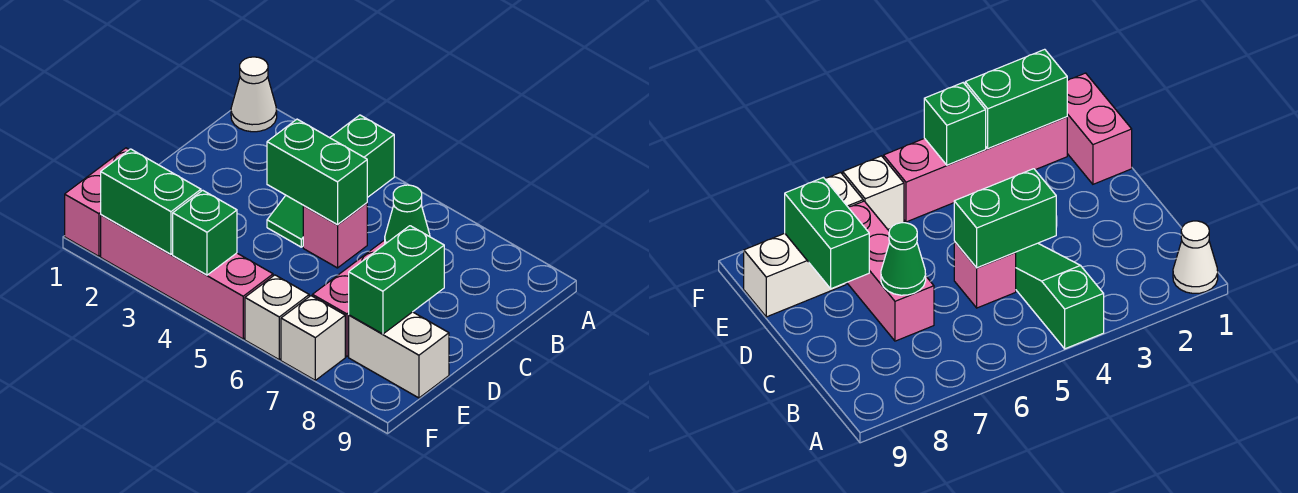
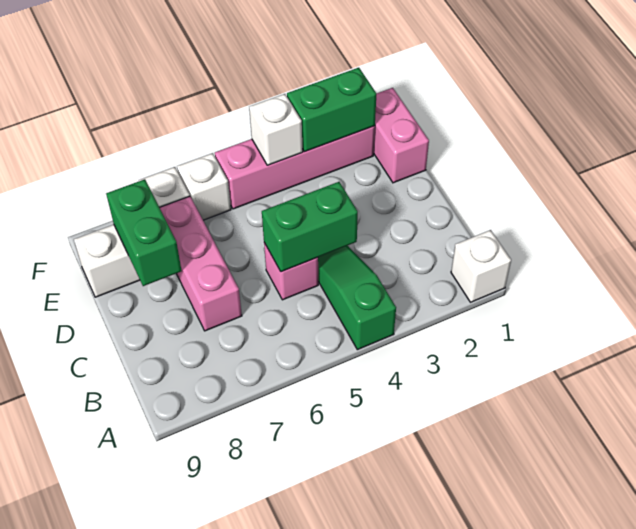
white cone A1 level 1 -> white brick A1 level 1
green cone C7 level 2 -> none
green brick F4 level 2 -> white brick F4 level 2

